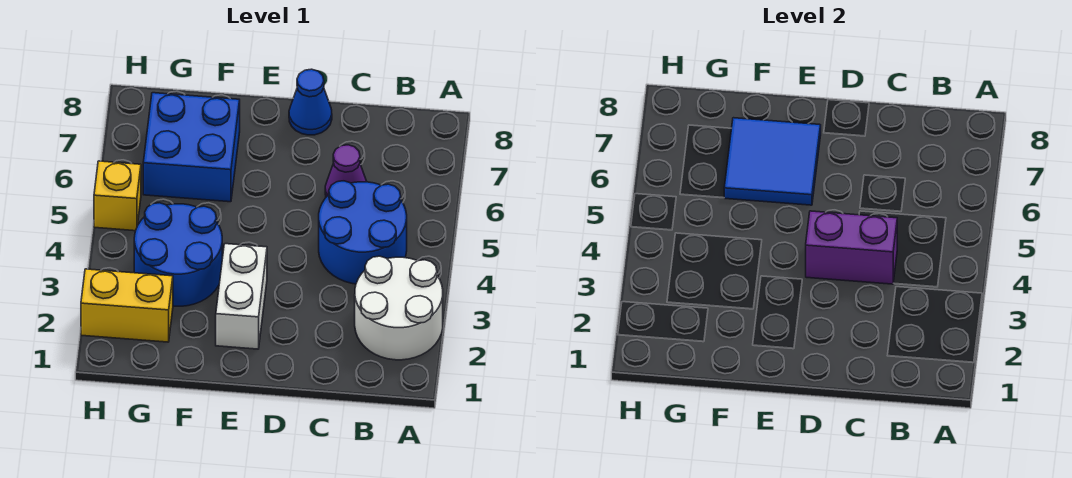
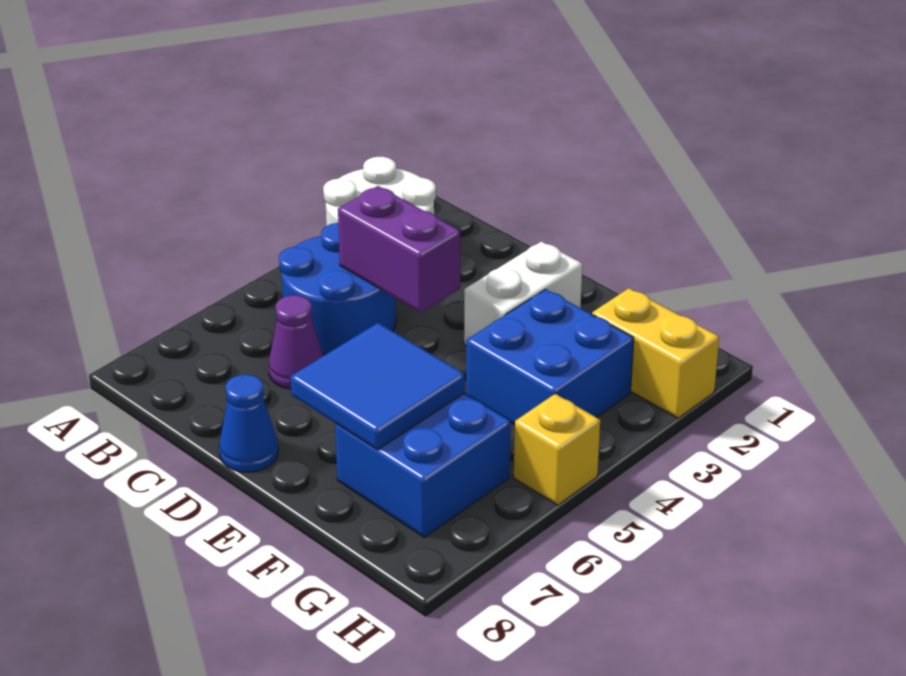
blue round brick F3:G4 level 1 -> blue brick F3:G4 level 1

